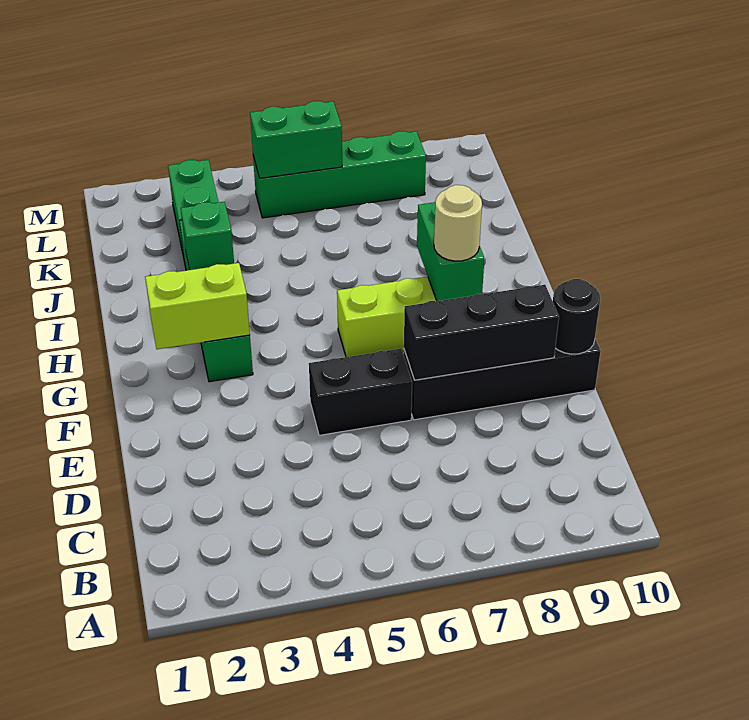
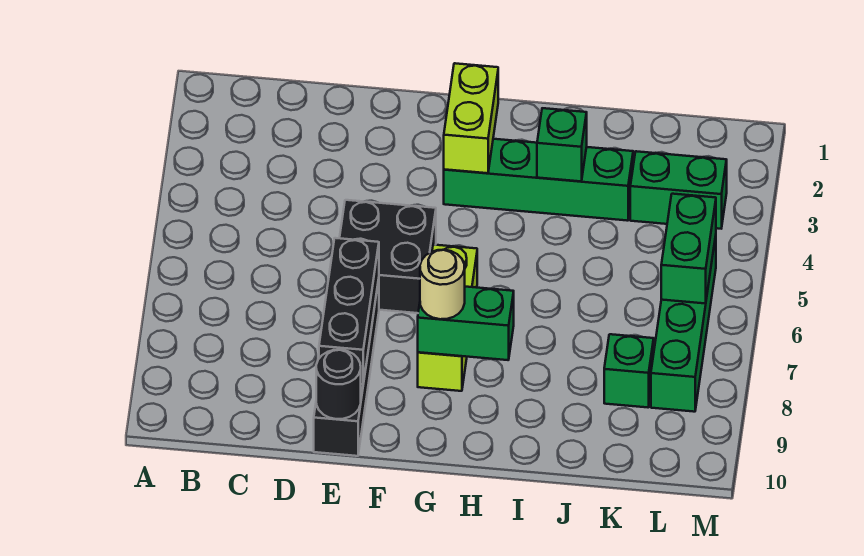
black brick E5:E6 level 1 -> black brick E5:F6 level 1
none -> green brick K8 level 1

